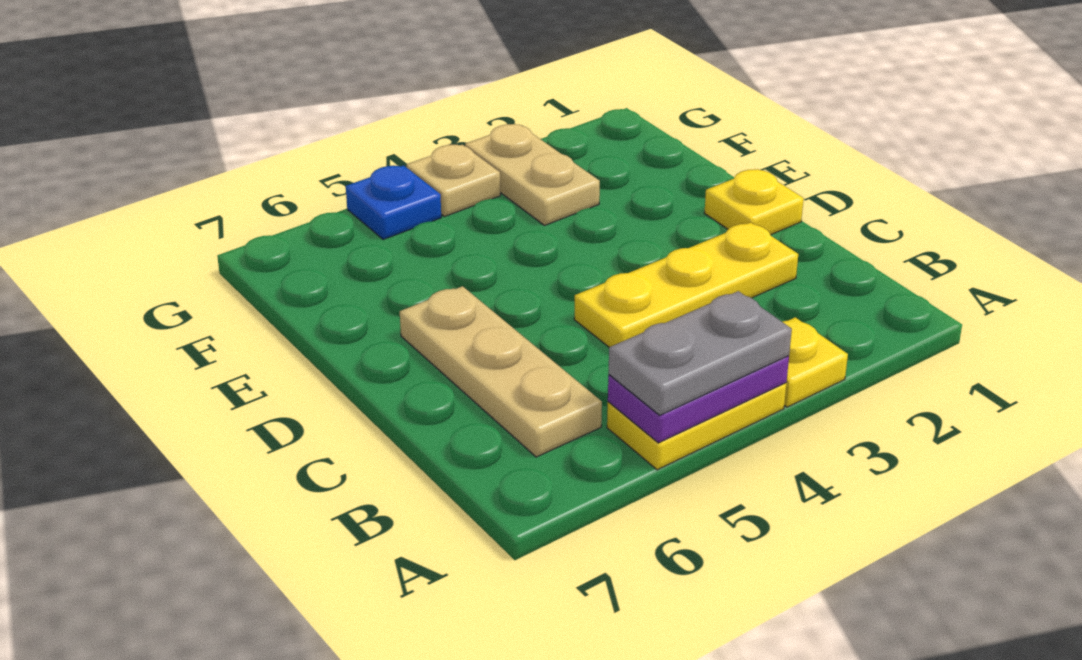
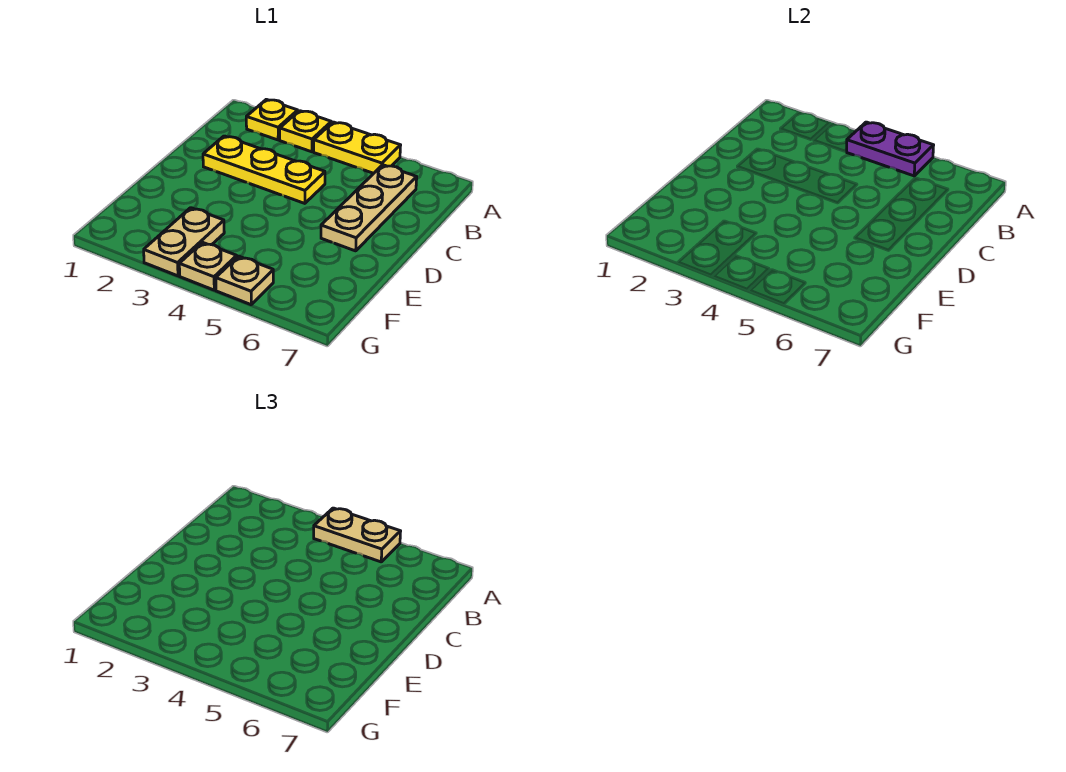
grey plate A4:A5 level 3 -> tan plate A4:A5 level 3
yellow plate D1 level 1 -> yellow plate A2 level 1
blue plate G5 level 1 -> tan plate G5 level 1

